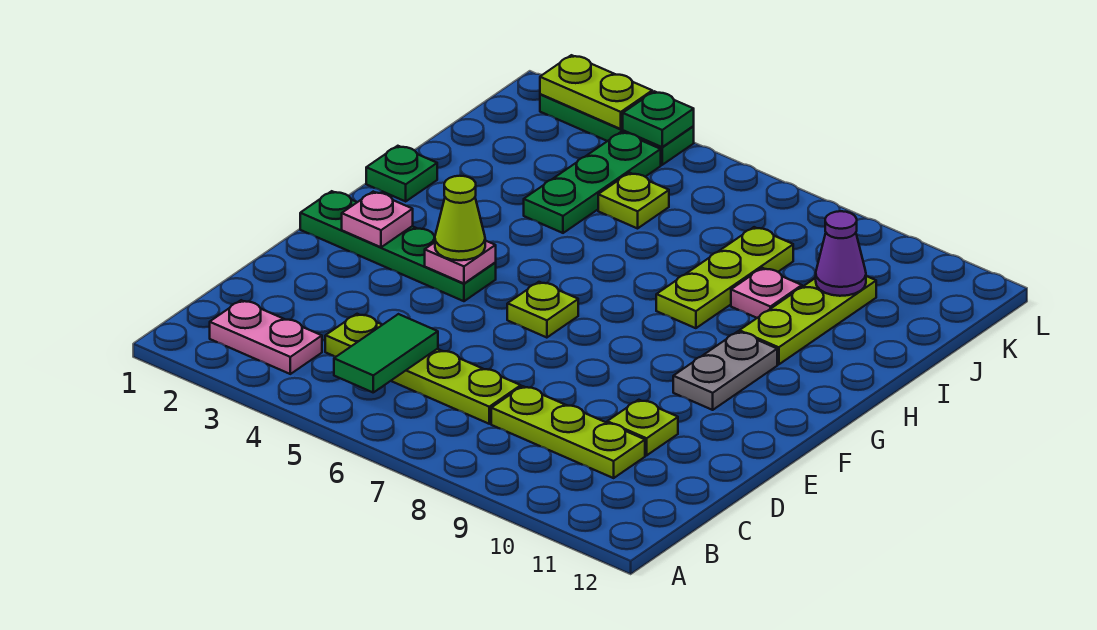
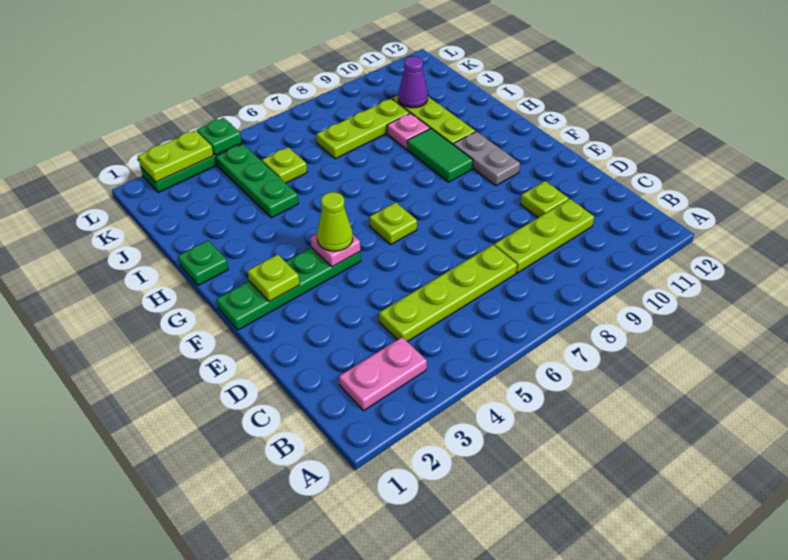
green tile B5:C5 level 2 -> green tile G9:H9 level 1
pink plate F2 level 2 -> lime plate F2 level 2
lime plate H8:J8 level 1 -> lime plate J7:J9 level 1

